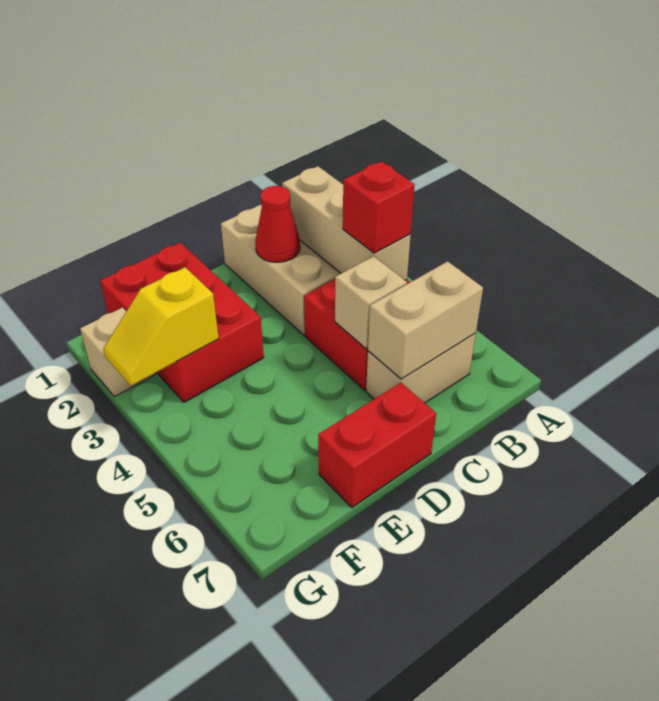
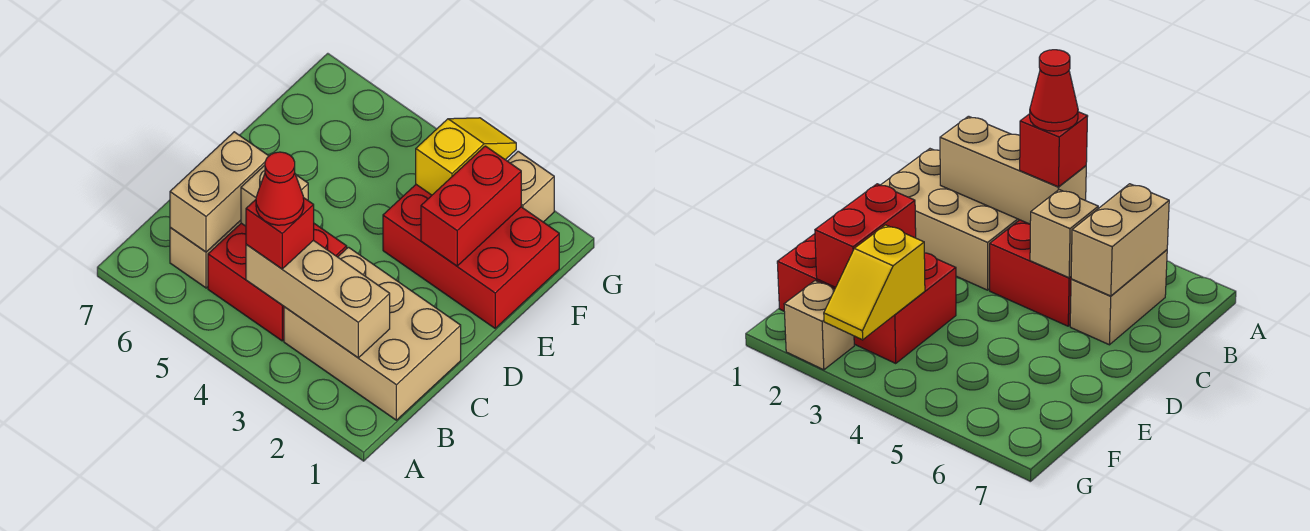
red cone C2 level 2 -> red cone B4 level 4
red brick D7:E7 level 1 -> red brick E2:F2 level 2

